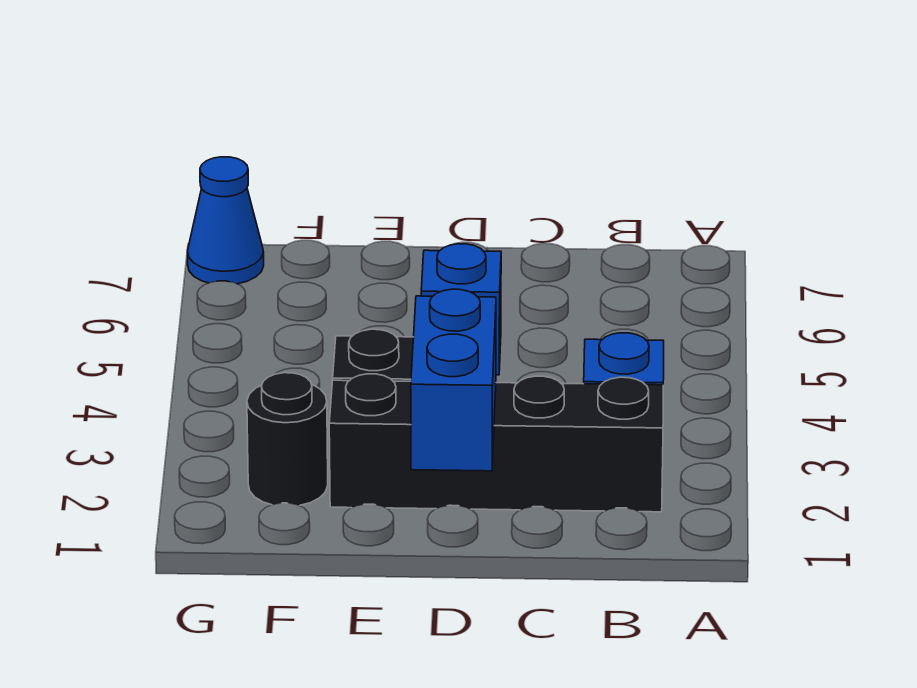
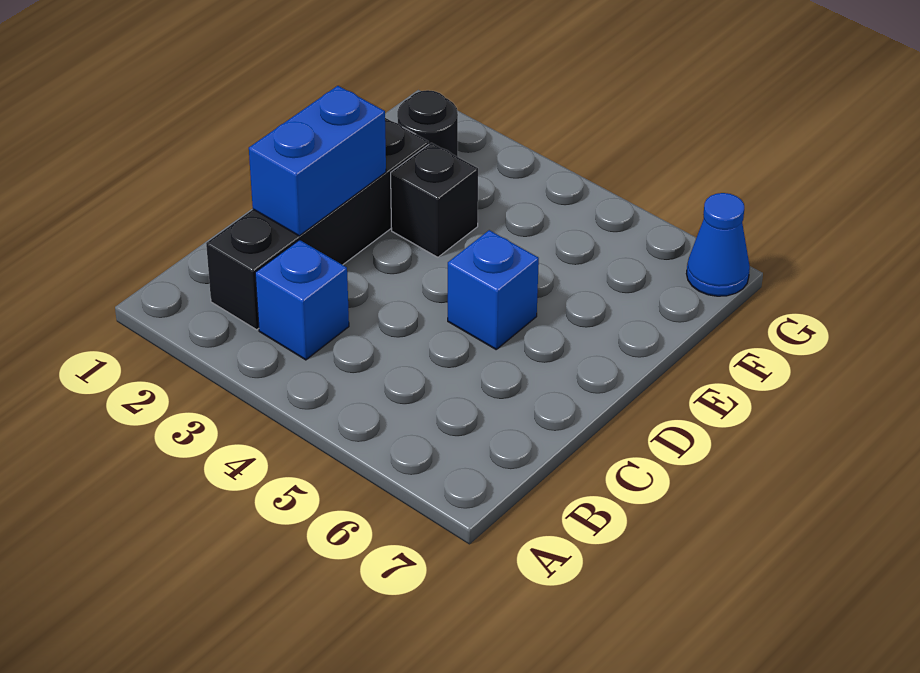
blue brick D1:D2 level 2 -> blue brick C2:D2 level 2

